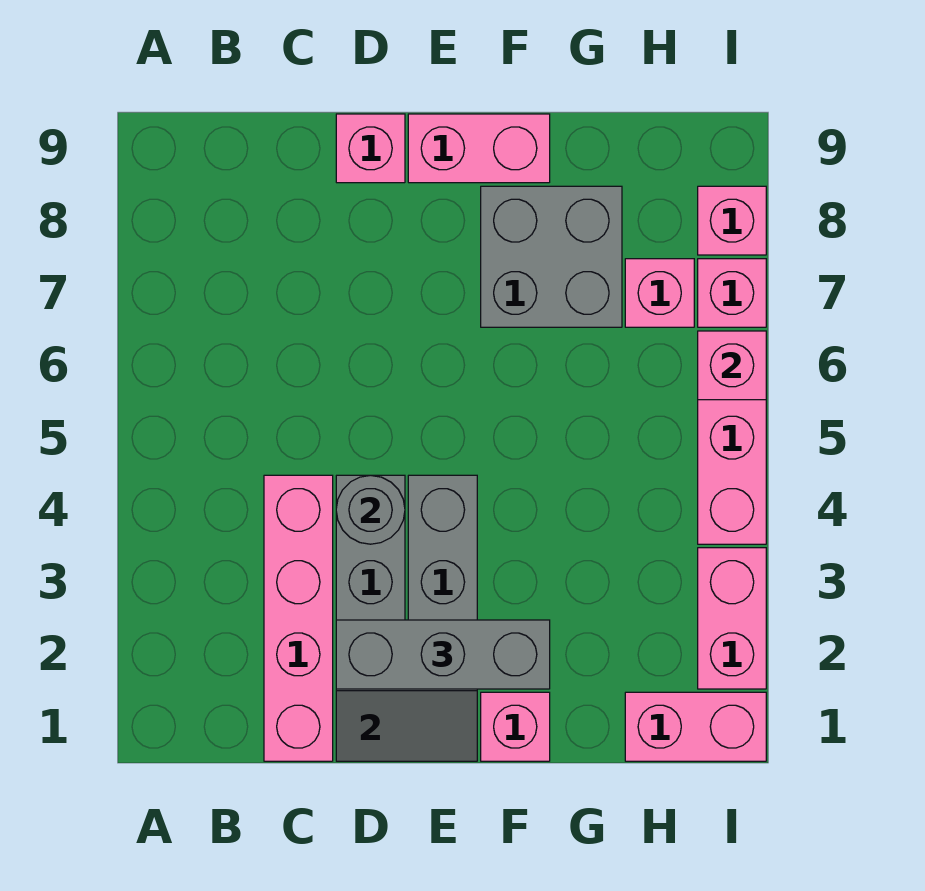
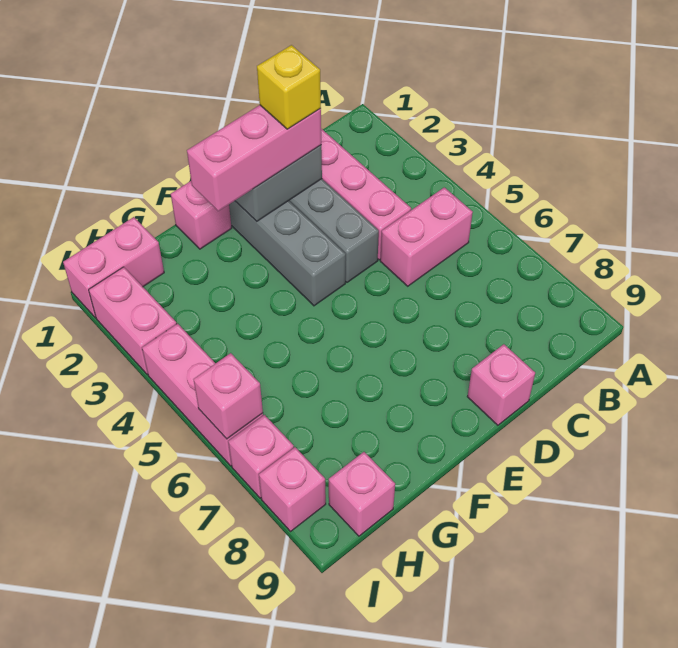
grey brick D2:F2 level 3 -> pink brick D2:F2 level 3
none -> yellow brick D2 level 4
grey round brick D4 level 2 -> none
pink brick E9:F9 level 1 -> pink brick B5:C5 level 1
grey brick F7:G8 level 1 -> none
pink brick H7 level 1 -> pink brick H9 level 1

